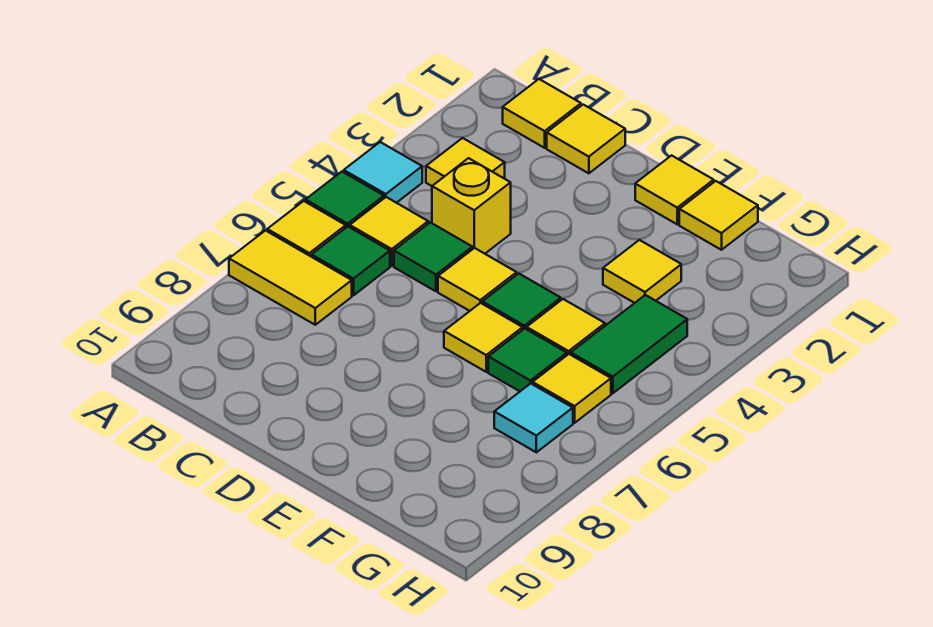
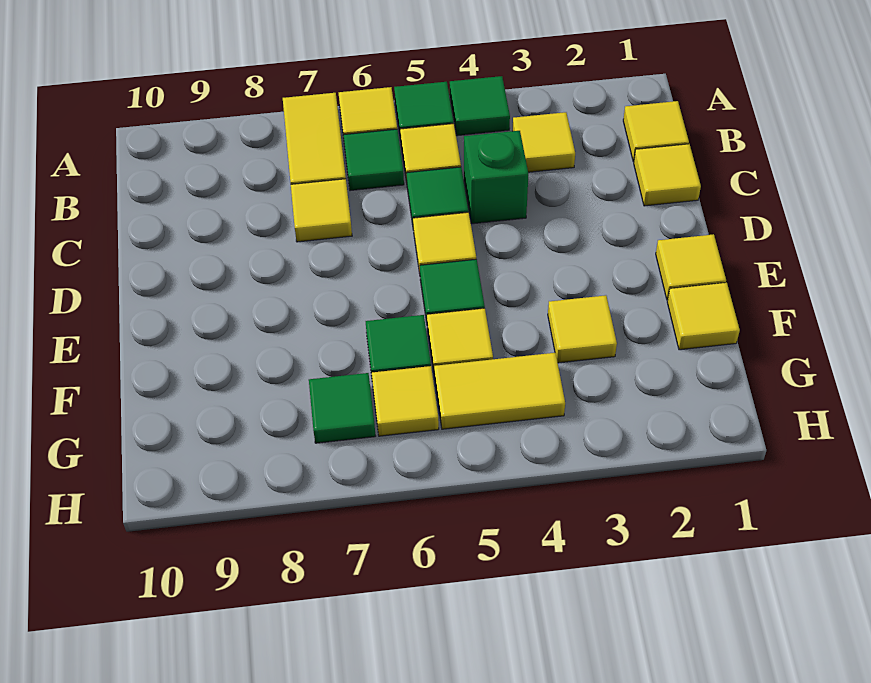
cyan tile A4 level 1 -> green tile A4 level 1
yellow brick C4 level 1 -> green brick C4 level 1
yellow tile E6 level 1 -> yellow tile C7 level 1
green tile G4:G5 level 1 -> yellow tile G4:G5 level 1
cyan tile G7 level 1 -> green tile G7 level 1

